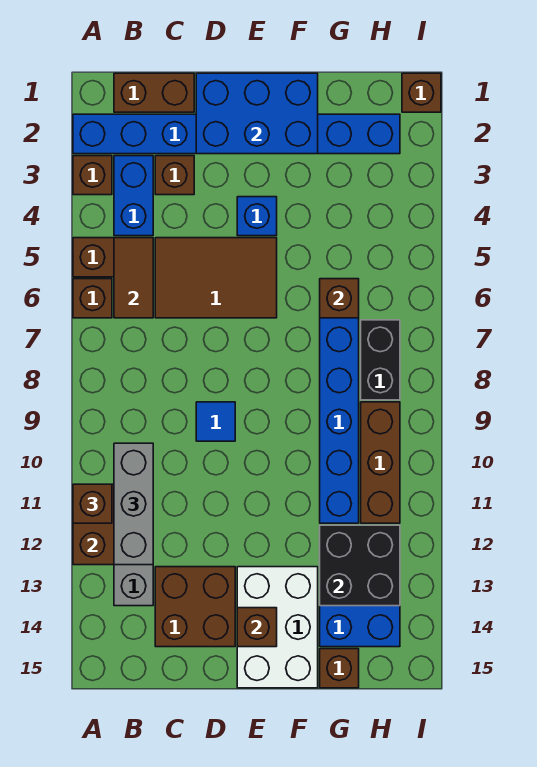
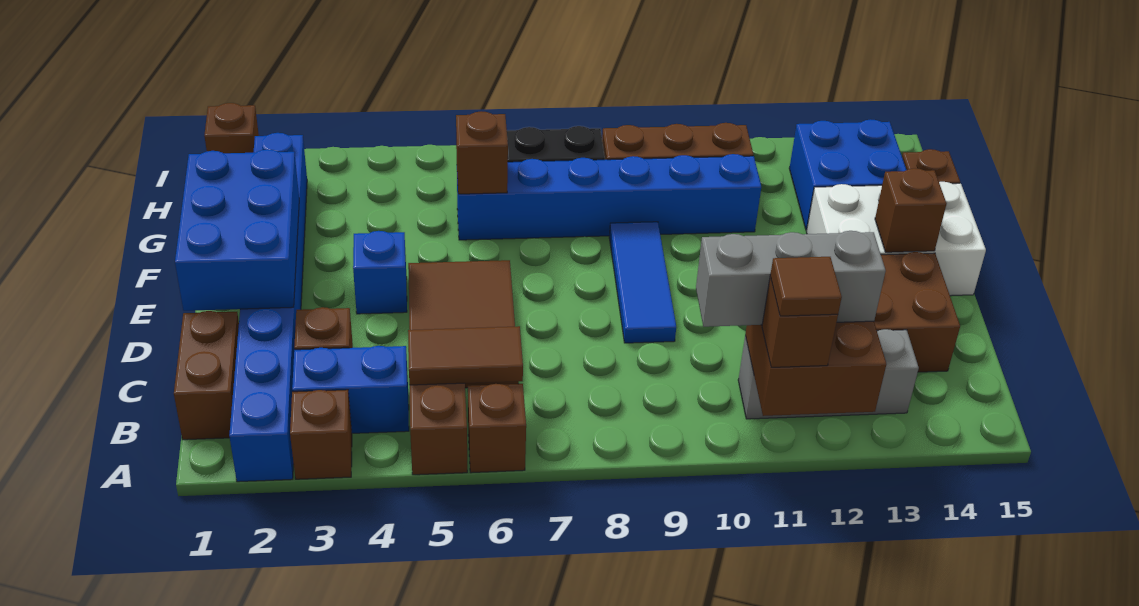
none -> brown tile A11 level 4
blue tile D9 level 1 -> blue tile D9:F9 level 1
black brick G12:H13 level 2 -> none

